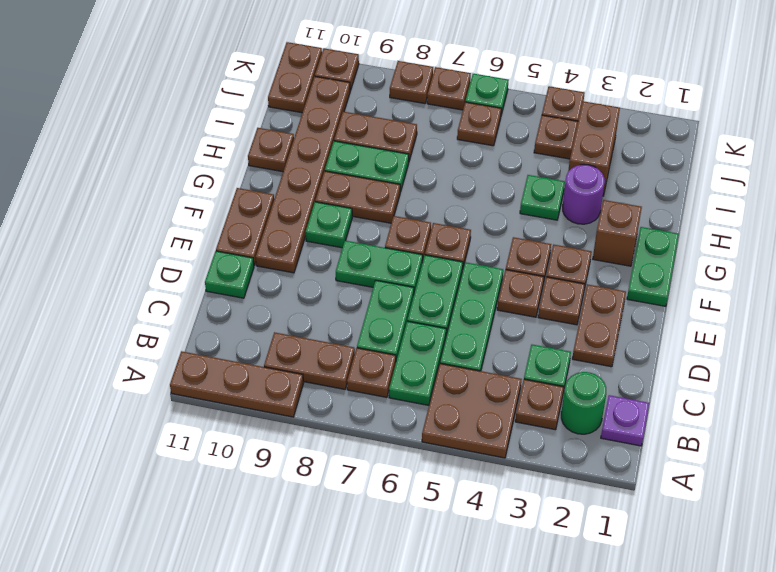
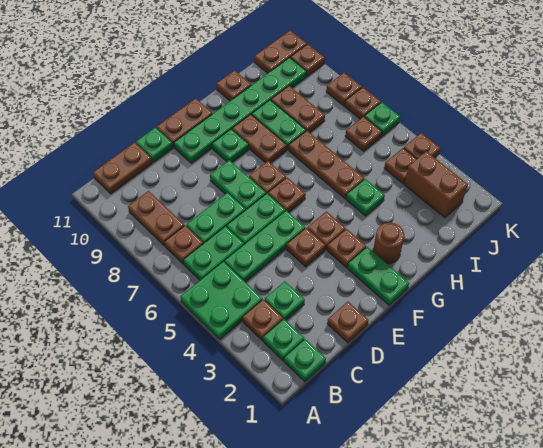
brown plate A4:B5 level 1 -> green plate A4:B5 level 1
brown plate A9:A11 level 1 -> brown plate H5:H7 level 1
purple plate B1 level 1 -> green plate B1 level 1
green round brick B2 level 1 -> green plate B2 level 1
brown plate D2:E2 level 1 -> brown plate B11:C11 level 1
brown plate E3 level 1 -> brown plate D1 level 1
brown plate E10:J10 level 1 -> green plate E10:J10 level 1
green plate F1:G1 level 1 -> green plate F1:F2 level 1
brown brick G2 level 1 -> brown round brick G2 level 1
purple round brick H3 level 1 -> none
brown brick I3:J3 level 1 -> brown brick J2:J3 level 1

